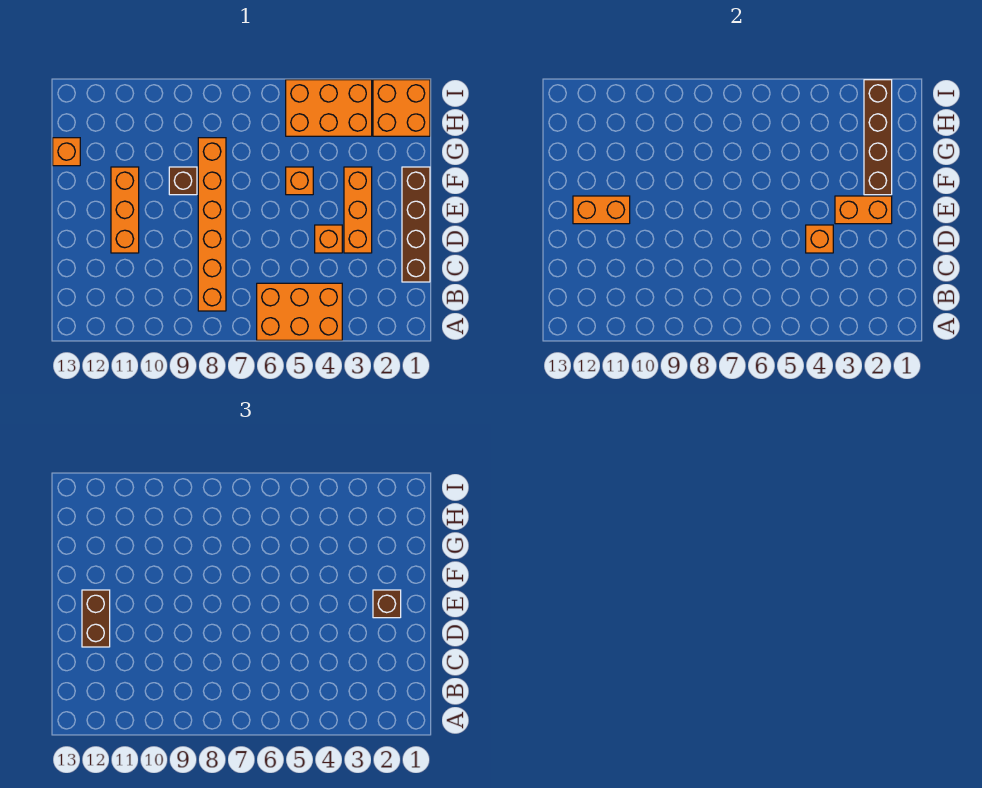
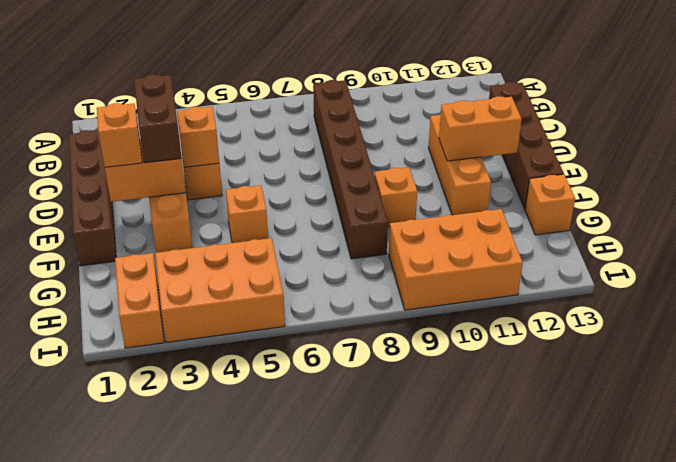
orange brick A4:B6 level 1 -> orange brick H9:I11 level 1
orange brick B8:G8 level 1 -> brown brick B8:G8 level 1
brown brick D12:E12 level 3 -> brown brick D3:E3 level 3
brown brick E2 level 3 -> orange brick E2 level 3
brown brick F2:I2 level 2 -> brown brick C13:F13 level 1
brown brick F9 level 1 -> orange brick F9 level 1
orange brick H1:I2 level 1 -> orange brick H2:I2 level 1

